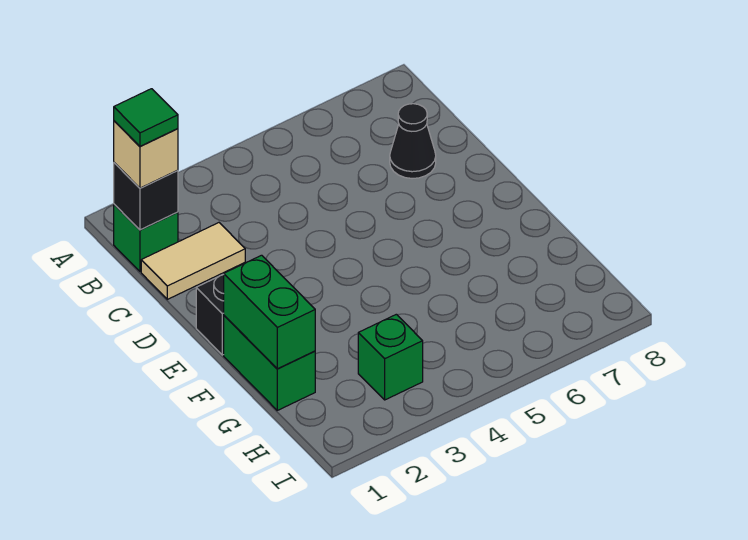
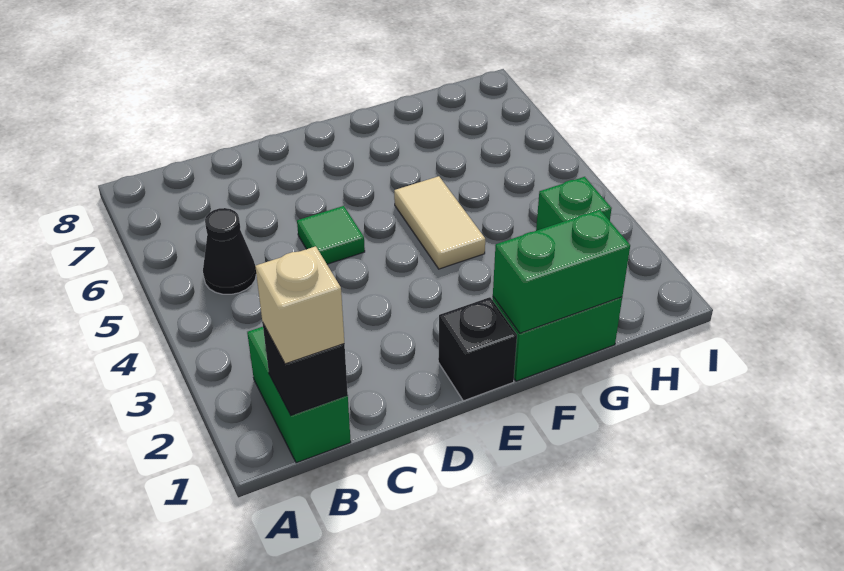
green brick B1 level 1 -> green brick B1:B2 level 1
green tile B1 level 4 -> green tile D5 level 1
tan tile C1:C2 level 1 -> tan tile F4:F5 level 1
black cone C7 level 1 -> black cone B5 level 1

